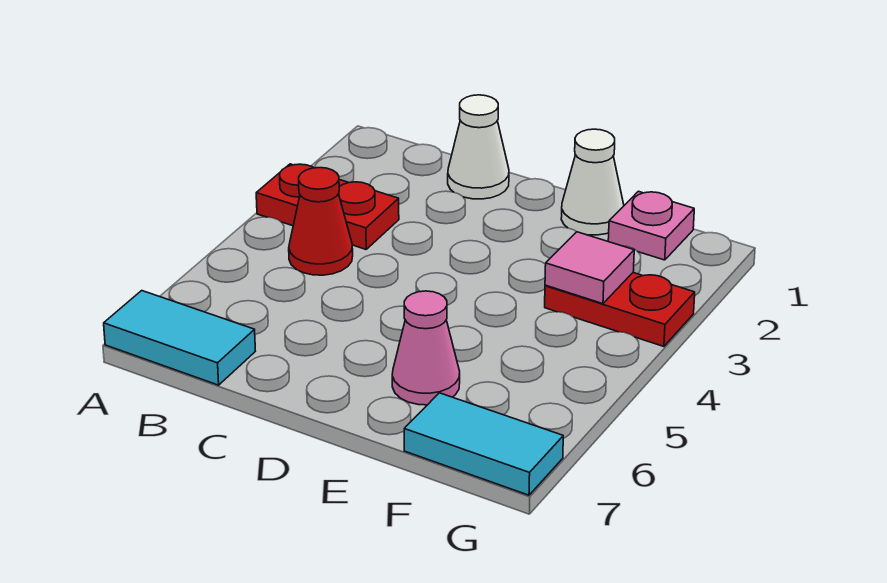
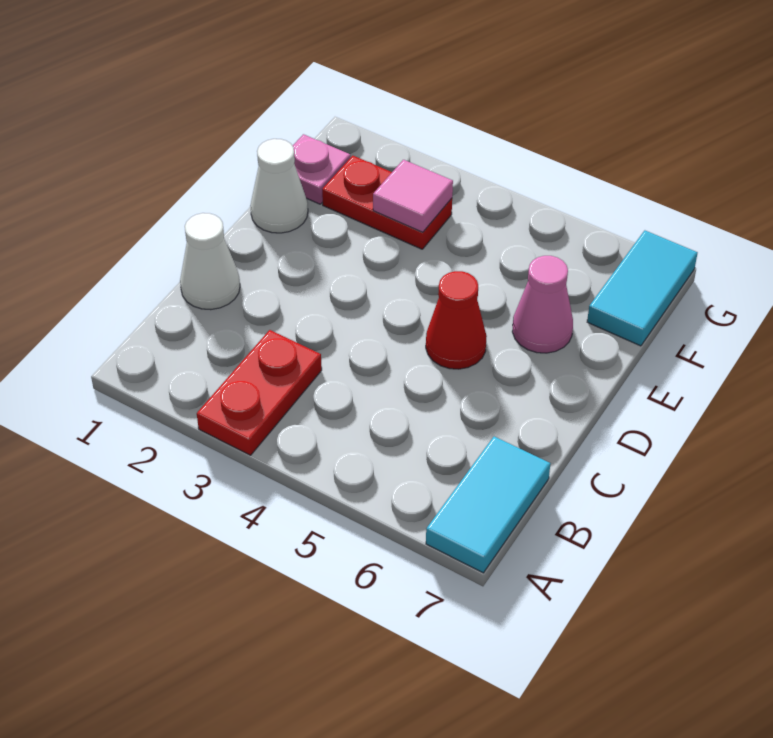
red cone B4 level 1 -> red cone D5 level 1
red plate F3:G3 level 1 -> red plate F2:F3 level 1

